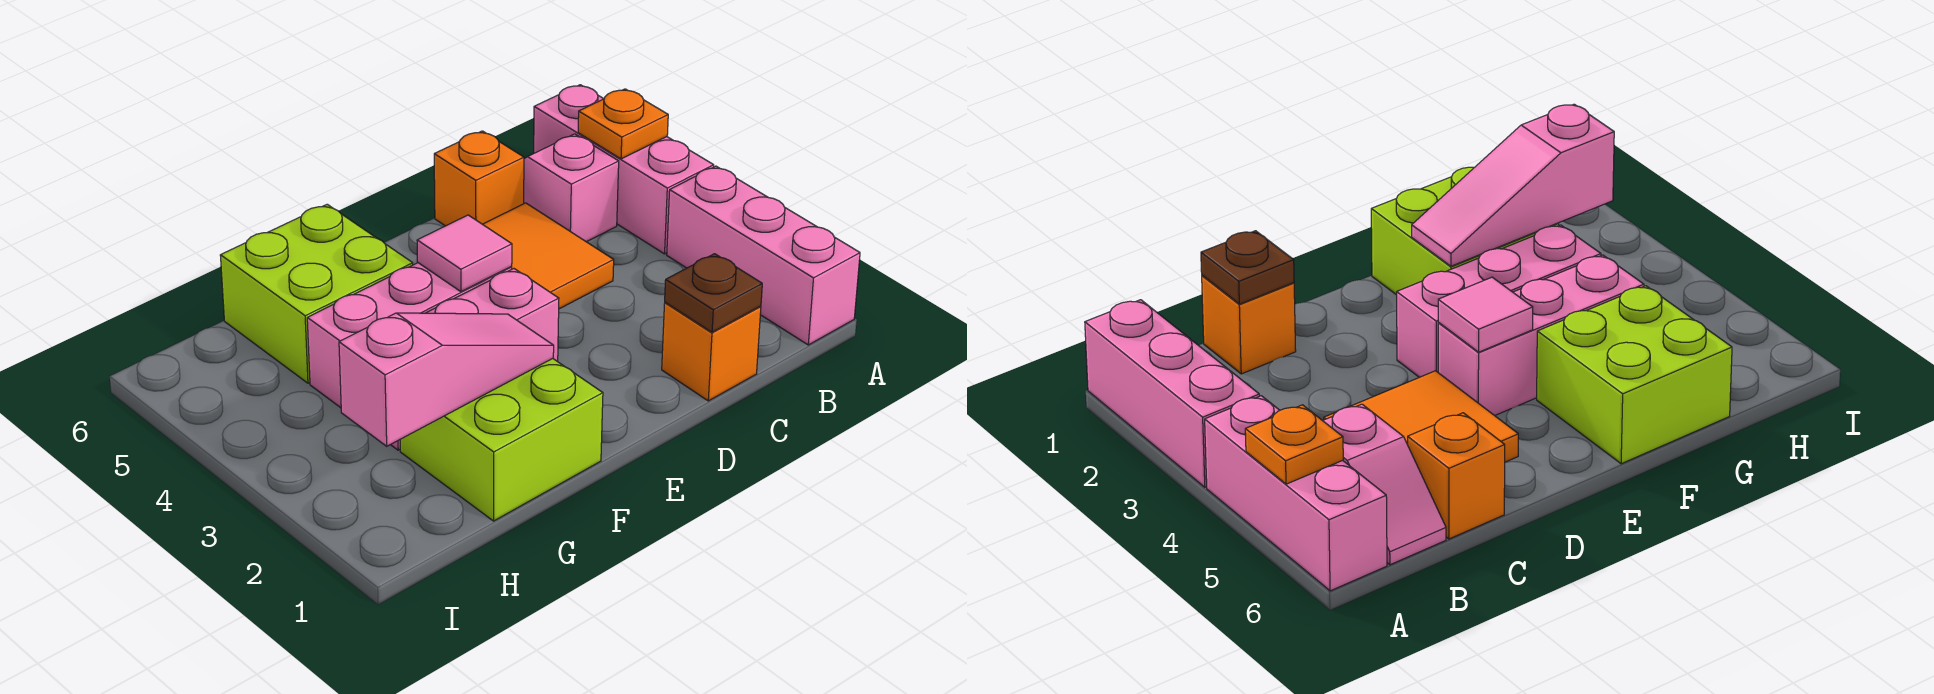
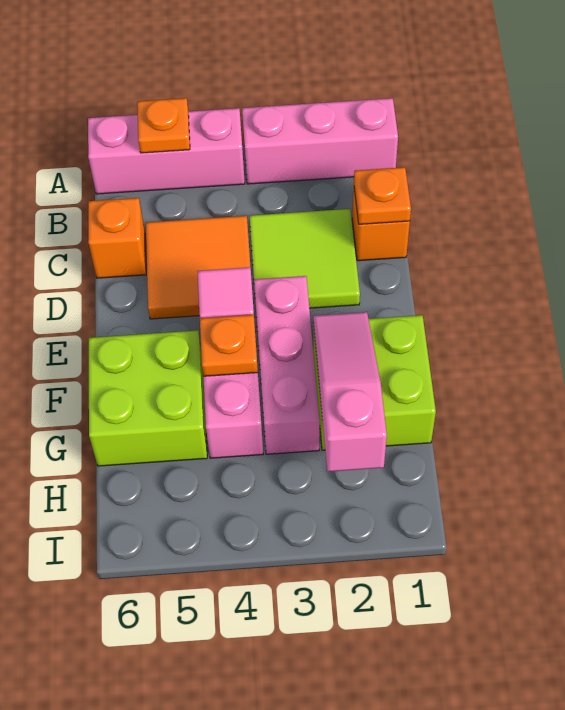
pink slope B5:B6 level 1 top 5 -> none
brown plate C1 level 2 -> orange plate C1 level 2
none -> lime tile C2:D3 level 1
none -> orange plate F4 level 2

